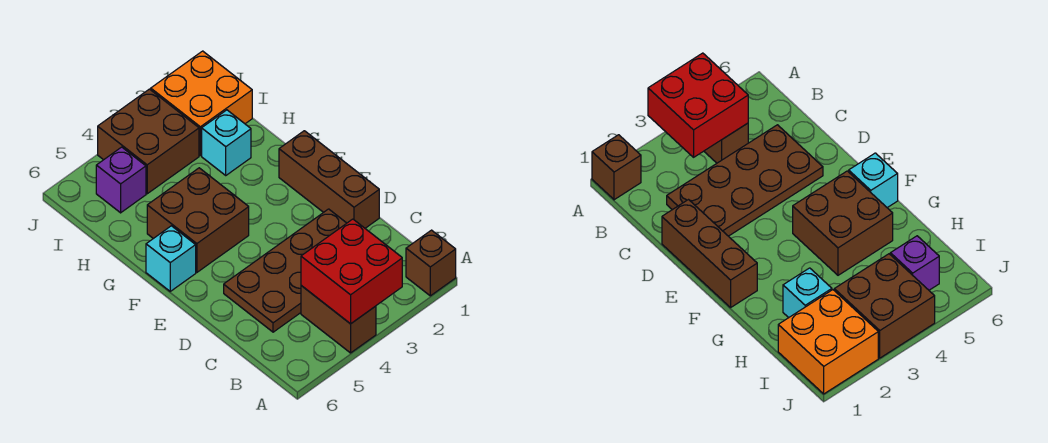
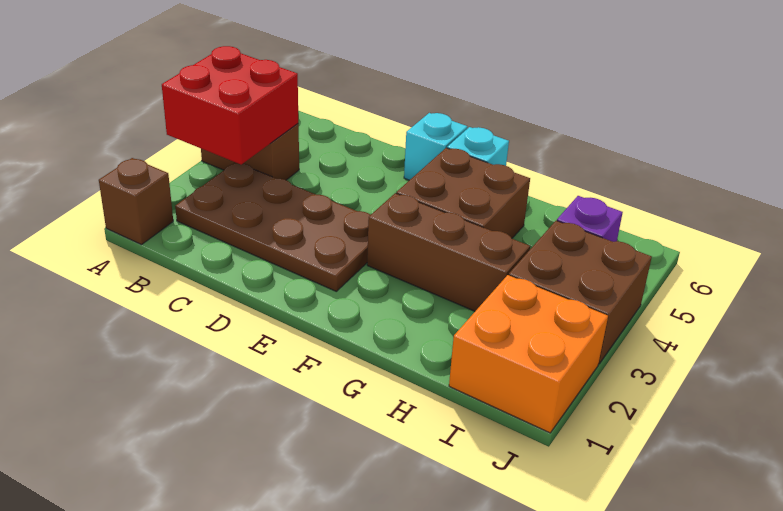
brown plate C2:D5 level 1 -> brown plate B2:E3 level 1
brown brick D1:F1 level 1 -> brown brick F3:H3 level 1
cyan brick H2 level 1 -> cyan brick E6 level 1

